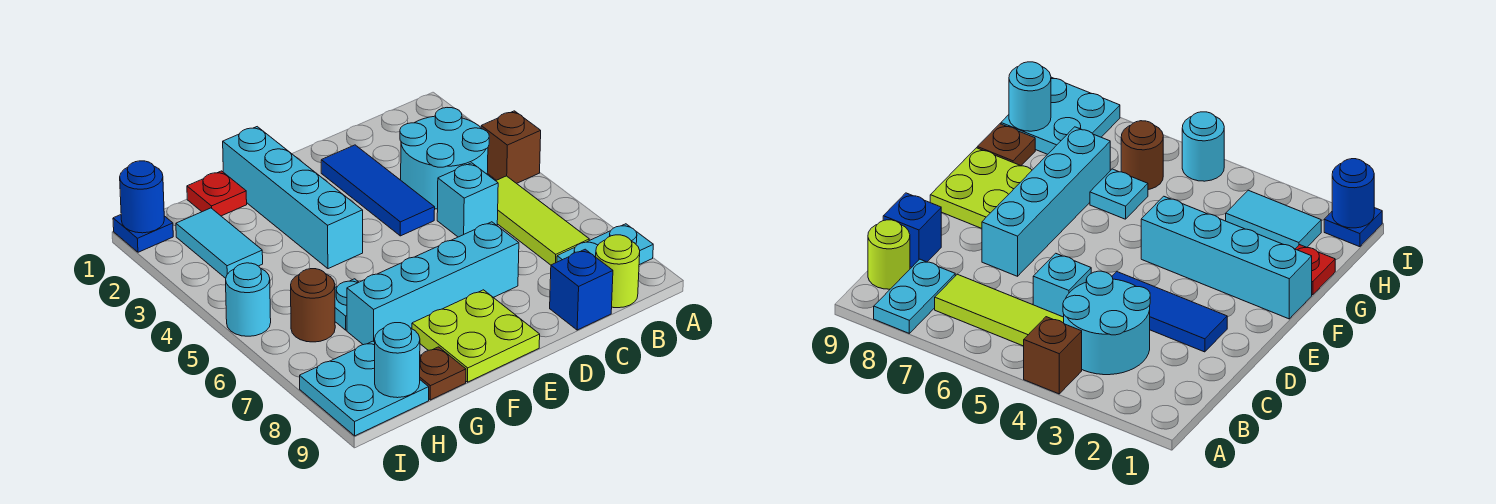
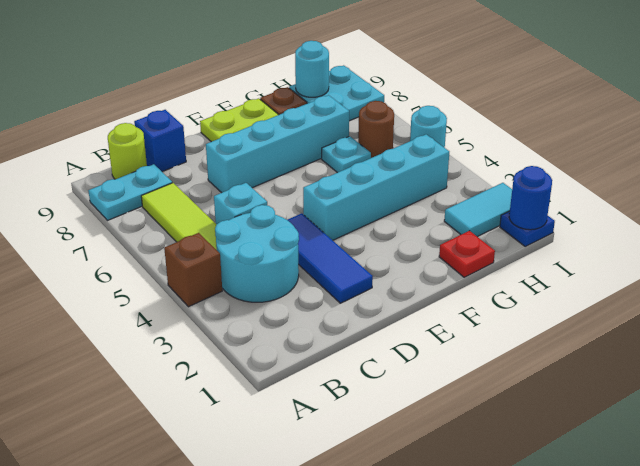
cyan brick F1:F4 level 1 -> cyan brick E4:H4 level 1
cyan tile H2:H3 level 1 -> cyan tile H2:I2 level 1

